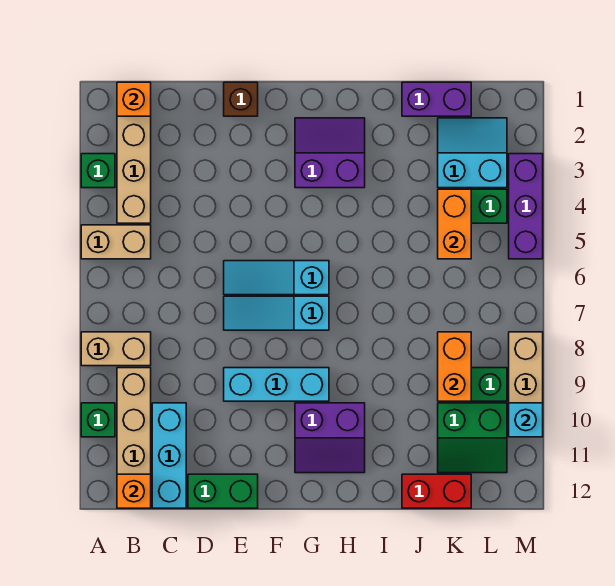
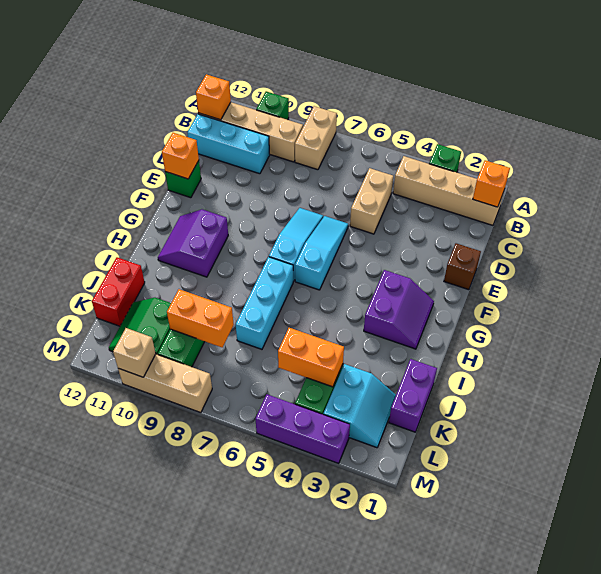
tan brick A5:B5 level 1 -> tan brick C5:D5 level 1
green brick D12:E12 level 1 -> green brick E12 level 1
cyan brick E9:G9 level 1 -> cyan brick H7:J7 level 1
none -> orange brick E12 level 2
cyan brick M10 level 2 -> tan brick M10 level 2

